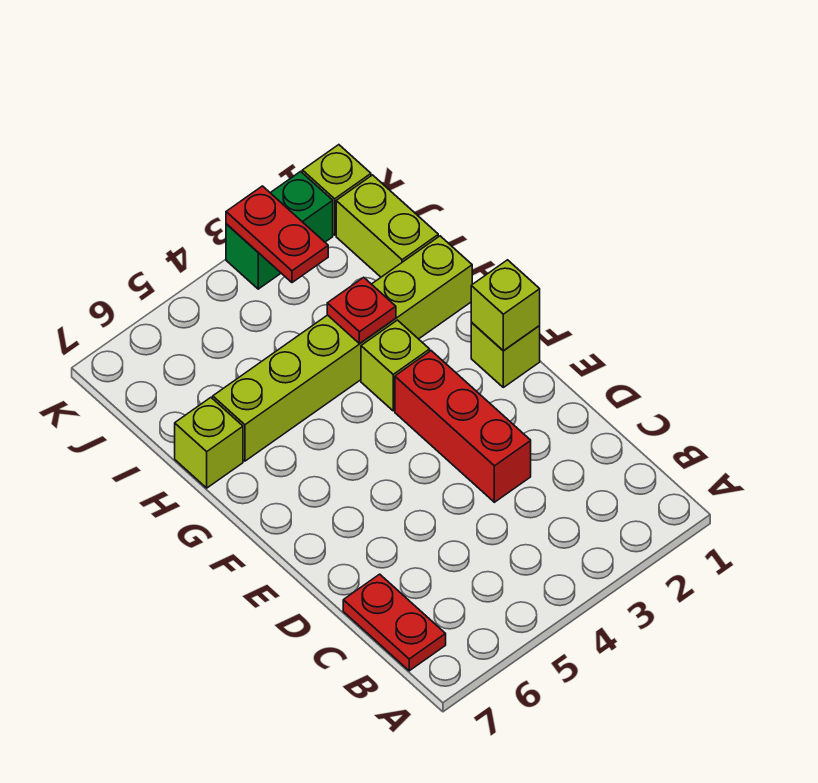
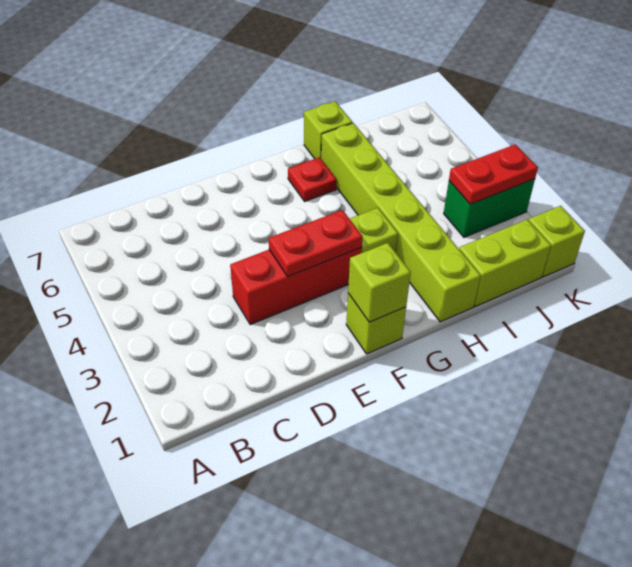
red plate B7:C7 level 1 -> red plate E3:F3 level 2
red plate H3 level 2 -> red plate G6 level 1
green brick K2:K3 level 1 -> green brick J3:K3 level 1

